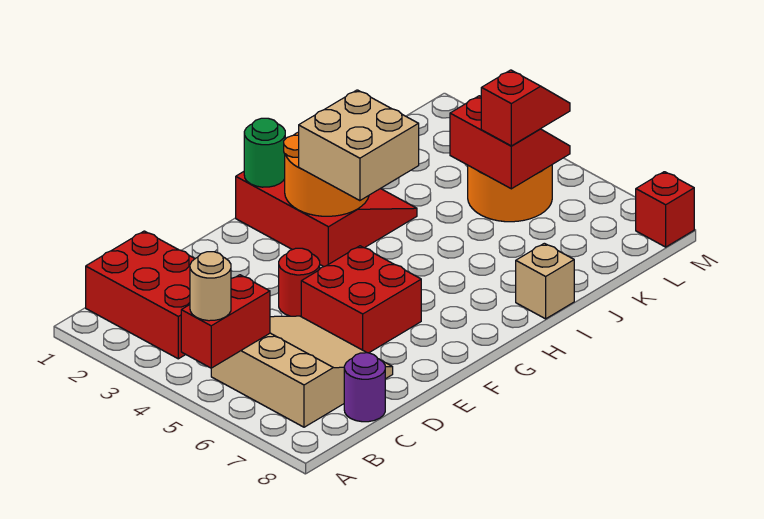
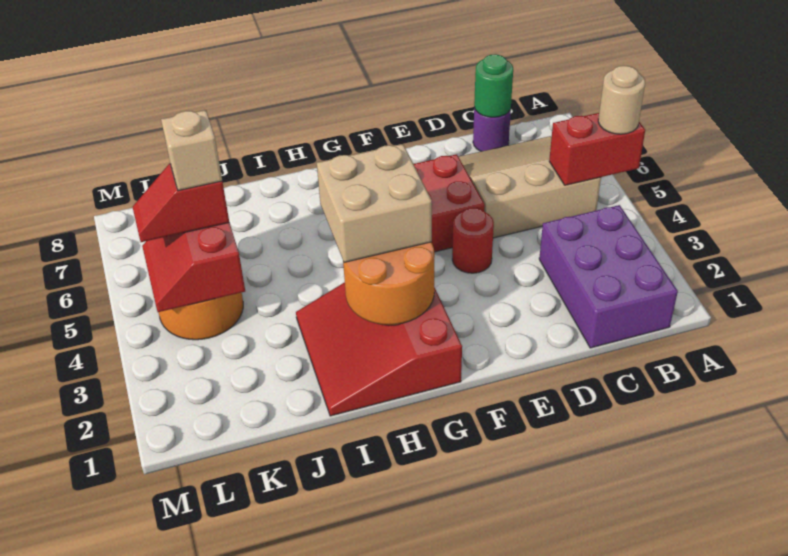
red brick B1:C3 level 1 -> purple brick B1:C3 level 1
tan slope B5:D7 level 1 top B -> tan slope B5:D7 level 1 top 5
green round brick G1 level 2 -> green round brick C8 level 2
tan brick I8 level 1 -> tan brick K5 level 4
red brick M8 level 1 -> none

